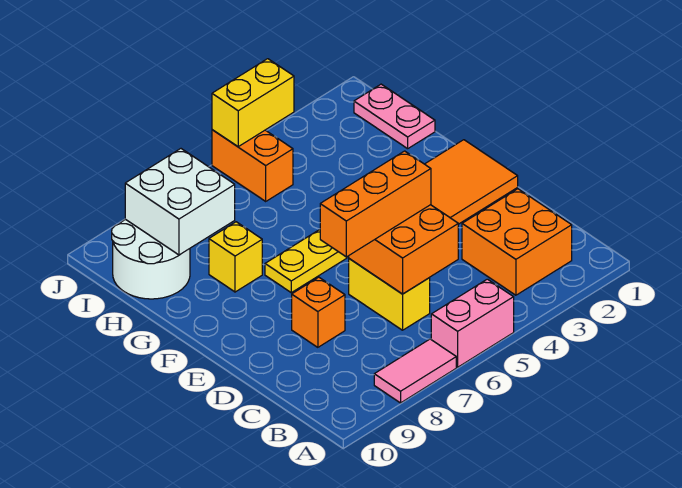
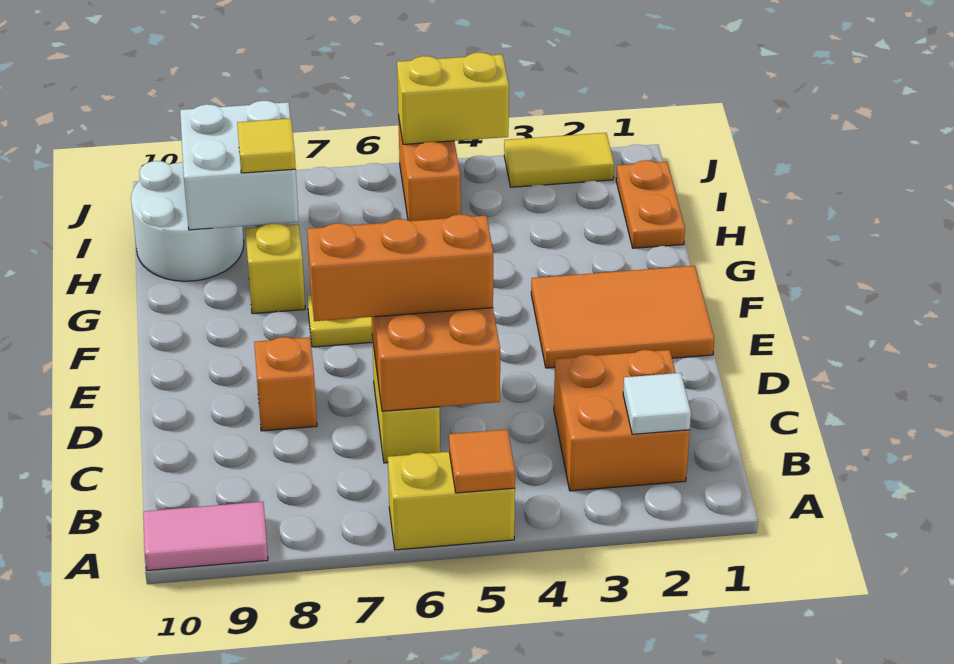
pink brick A5:A6 level 1 -> yellow brick A5:A6 level 1
none -> orange tile A5 level 2
pink tile A7:A8 level 1 -> pink tile A9:A10 level 1
none -> white tile B2 level 2
pink plate H1:I1 level 1 -> orange plate H1:I1 level 1
none -> yellow tile H8 level 3
none -> yellow tile J2:J3 level 1

